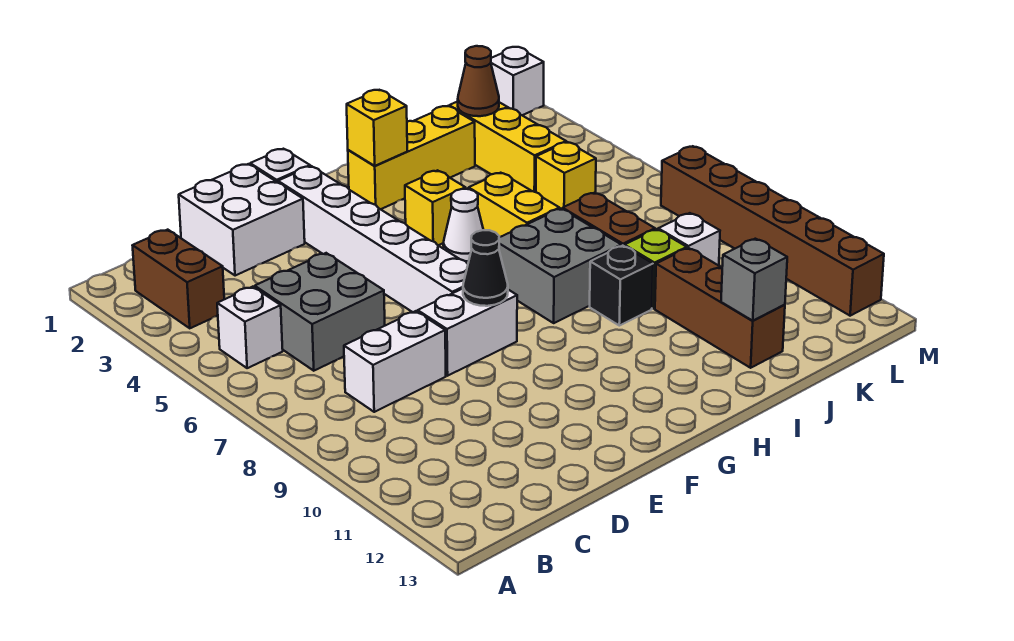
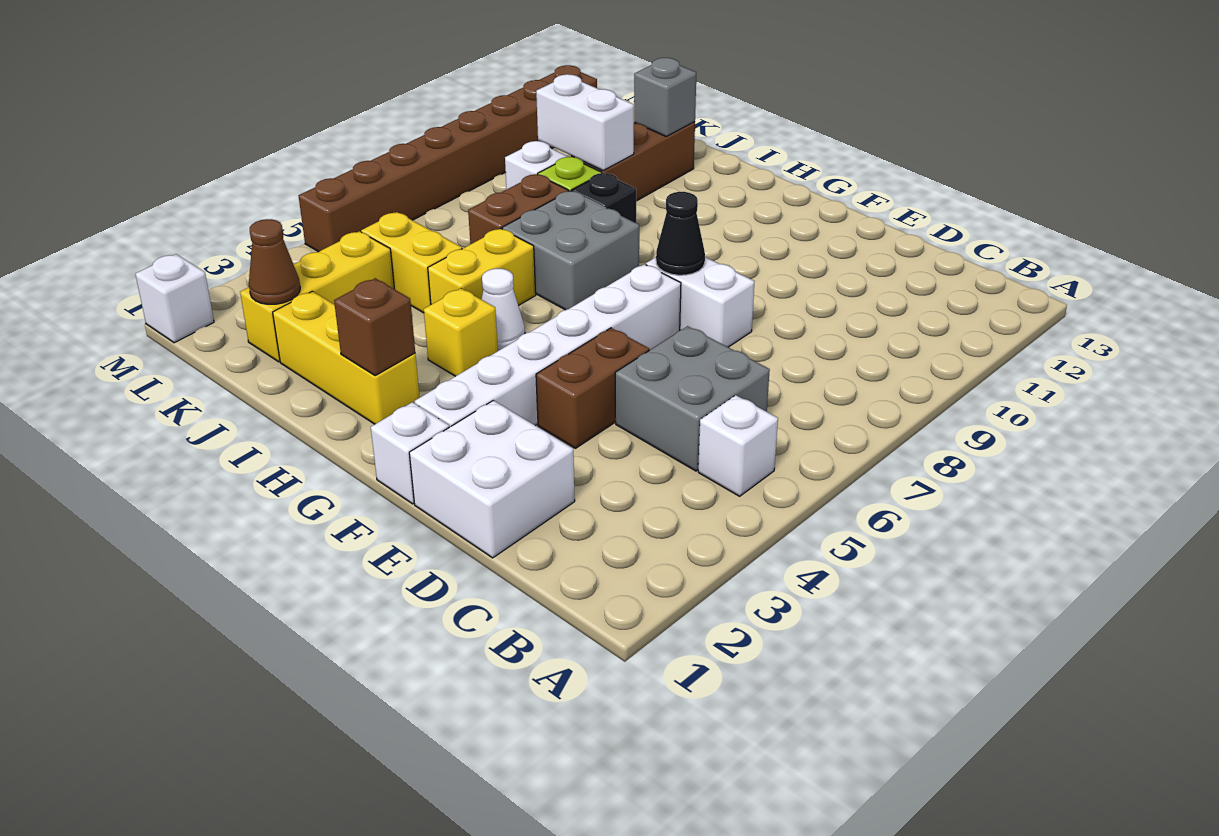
brown brick B2:B3 level 1 -> brown brick E4:E5 level 1
white brick C8:D8 level 1 -> white brick J10:K10 level 2
yellow brick H2 level 2 -> brown brick H2 level 2
yellow brick K5 level 1 -> yellow brick J5:K5 level 1
brown brick M7:M12 level 1 -> brown brick M5:M12 level 1

